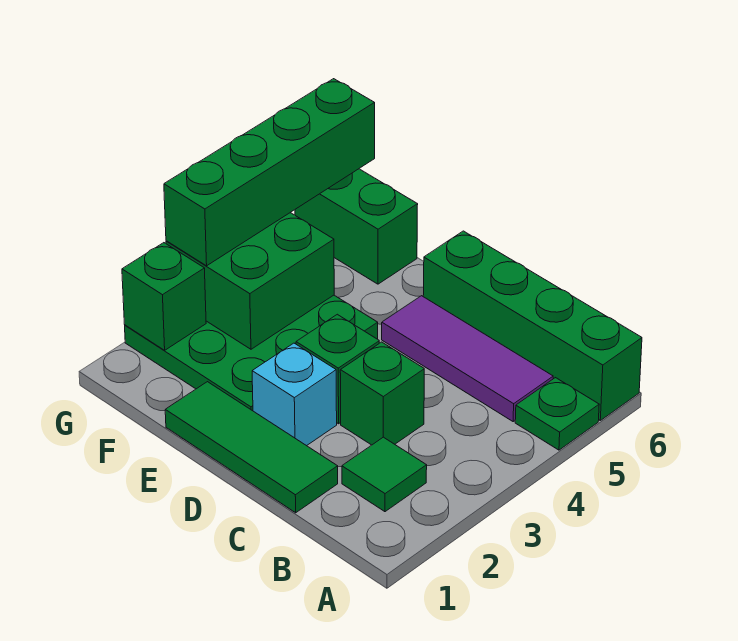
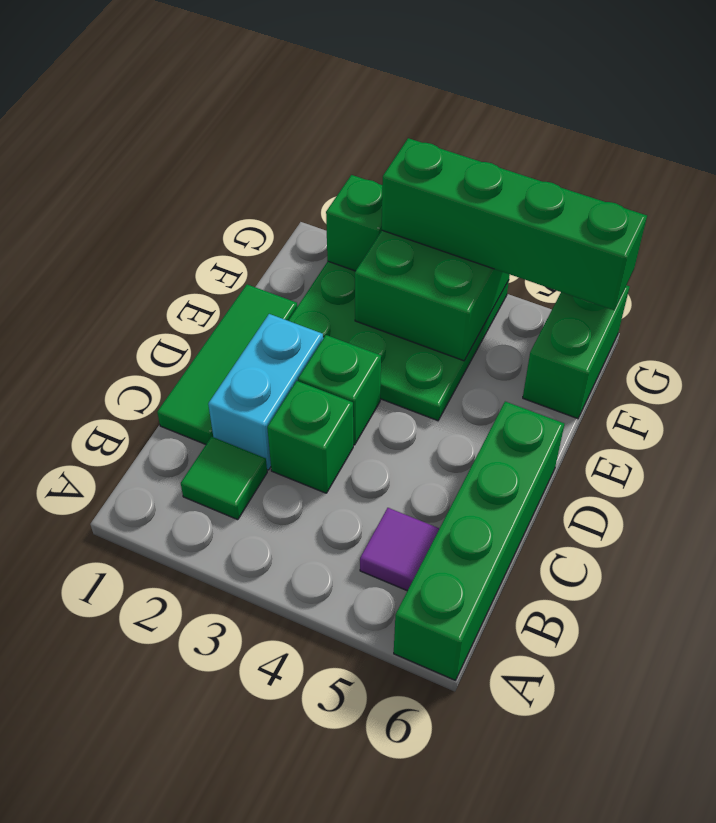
green plate A5 level 1 -> none
purple tile B5:D5 level 1 -> purple tile B5 level 1
cyan brick D2 level 1 -> cyan brick C2:D2 level 1

